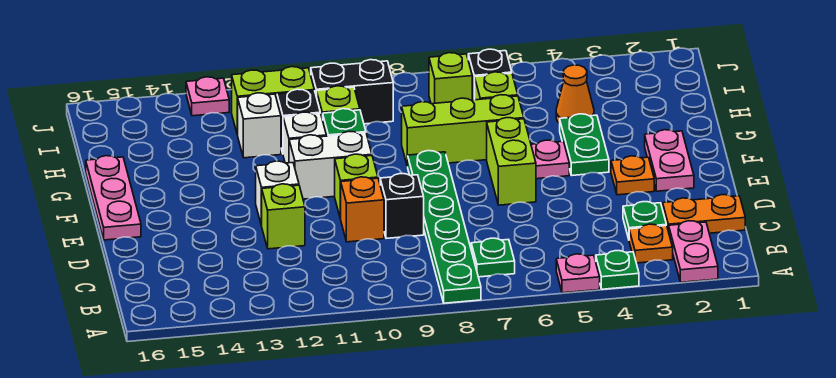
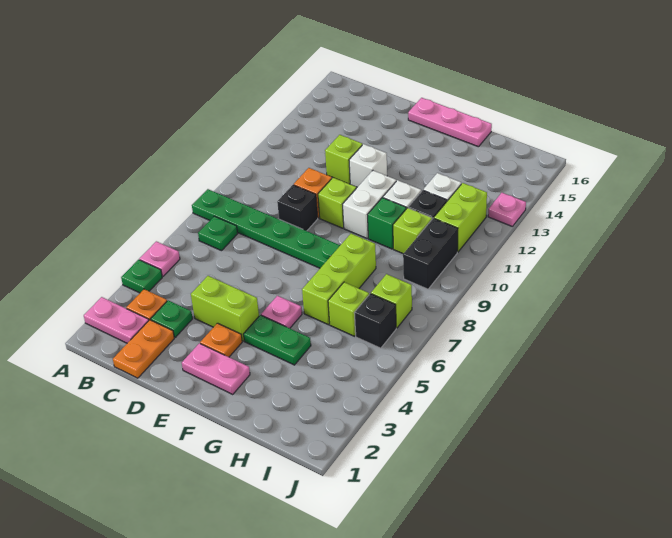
lime brick E6:F6 level 1 -> lime brick D4:E4 level 1
orange cone H4 level 1 -> none

